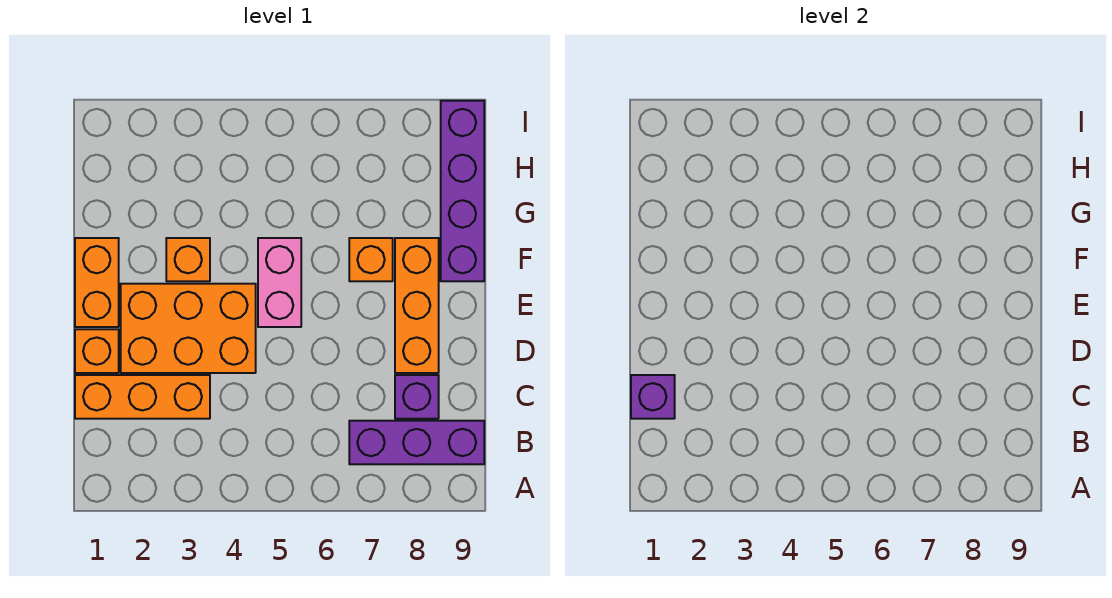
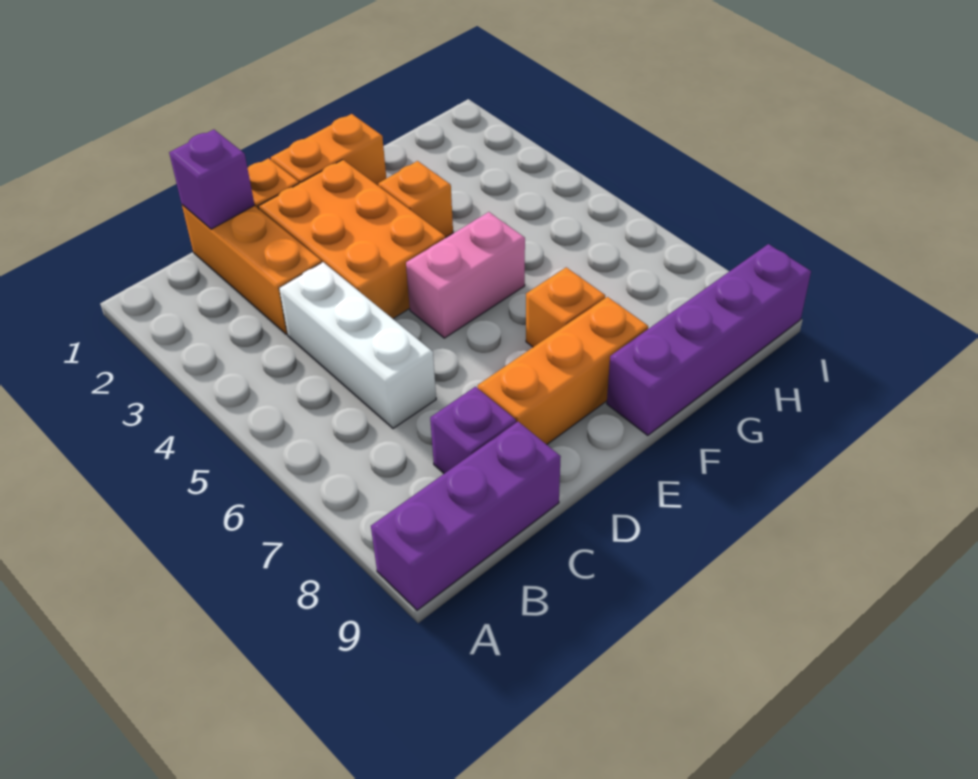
purple brick B7:B9 level 1 -> purple brick A9:C9 level 1
none -> white brick C4:C6 level 1

